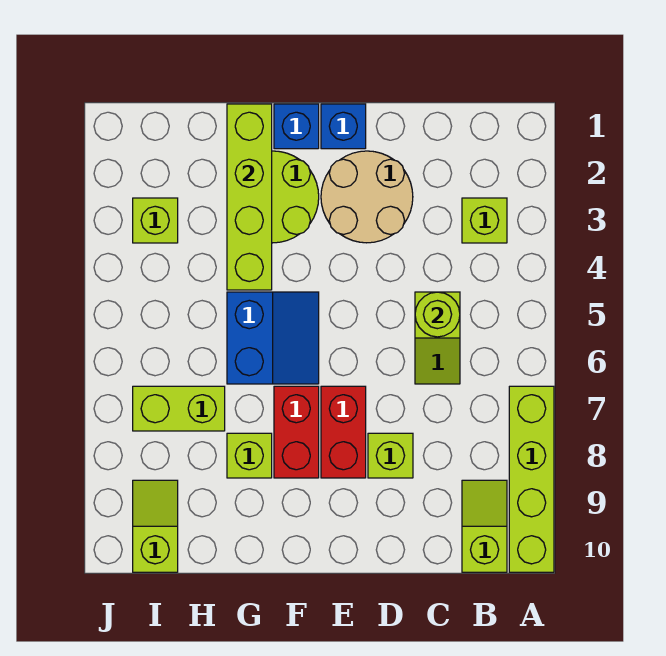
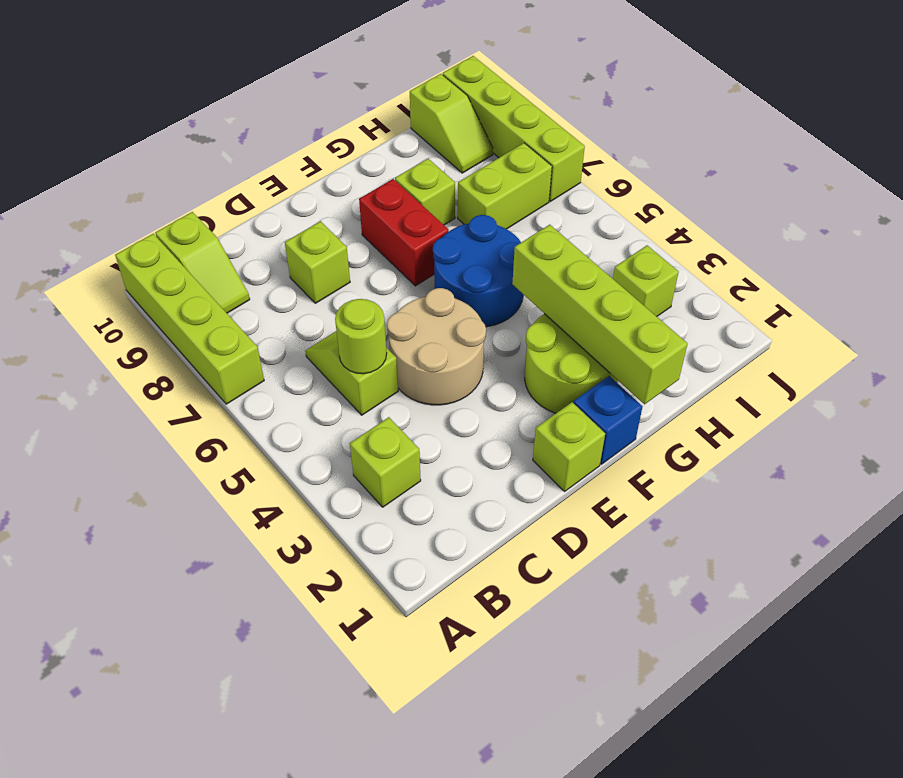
tan round brick D2:E3 level 1 -> tan round brick D4:E5 level 1
blue brick E1 level 1 -> lime brick E1 level 1
red brick E7:E8 level 1 -> none
blue slope F5:G6 level 1 top G -> blue round brick F5:G6 level 1
none -> lime brick J7:J10 level 1

